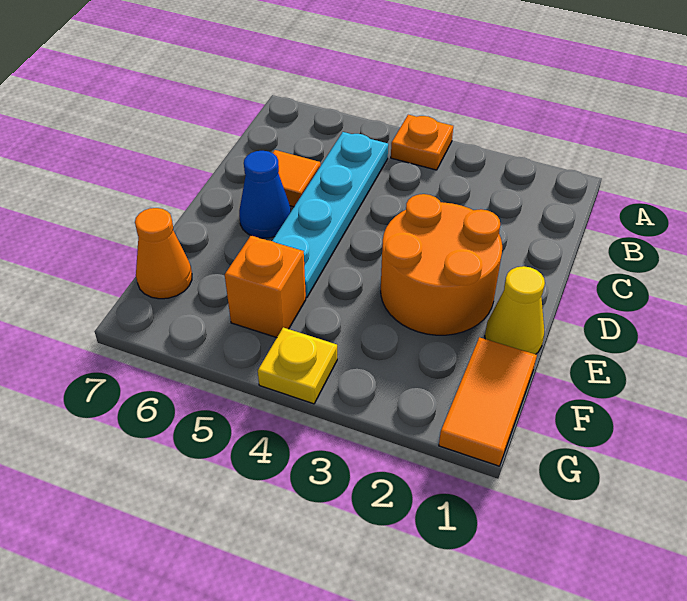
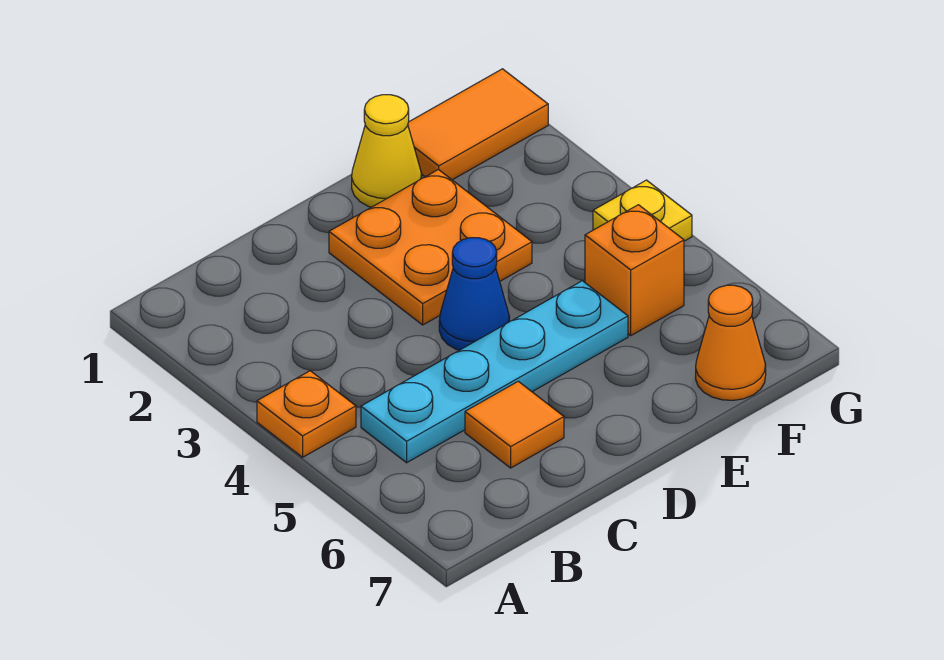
orange round brick D2:E3 level 1 -> orange plate D2:E3 level 1
blue cone D6 level 1 -> blue cone D4 level 1

